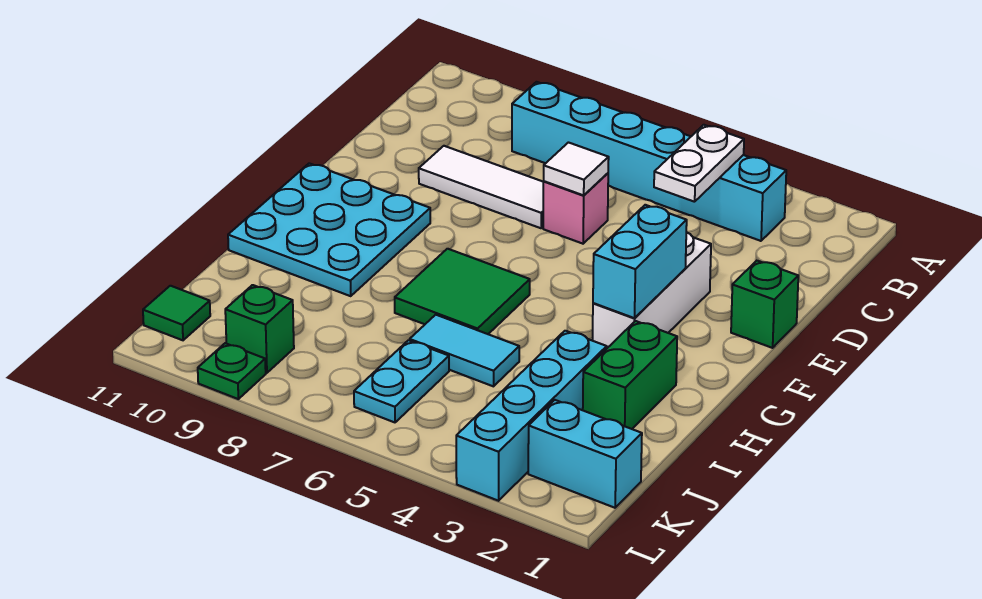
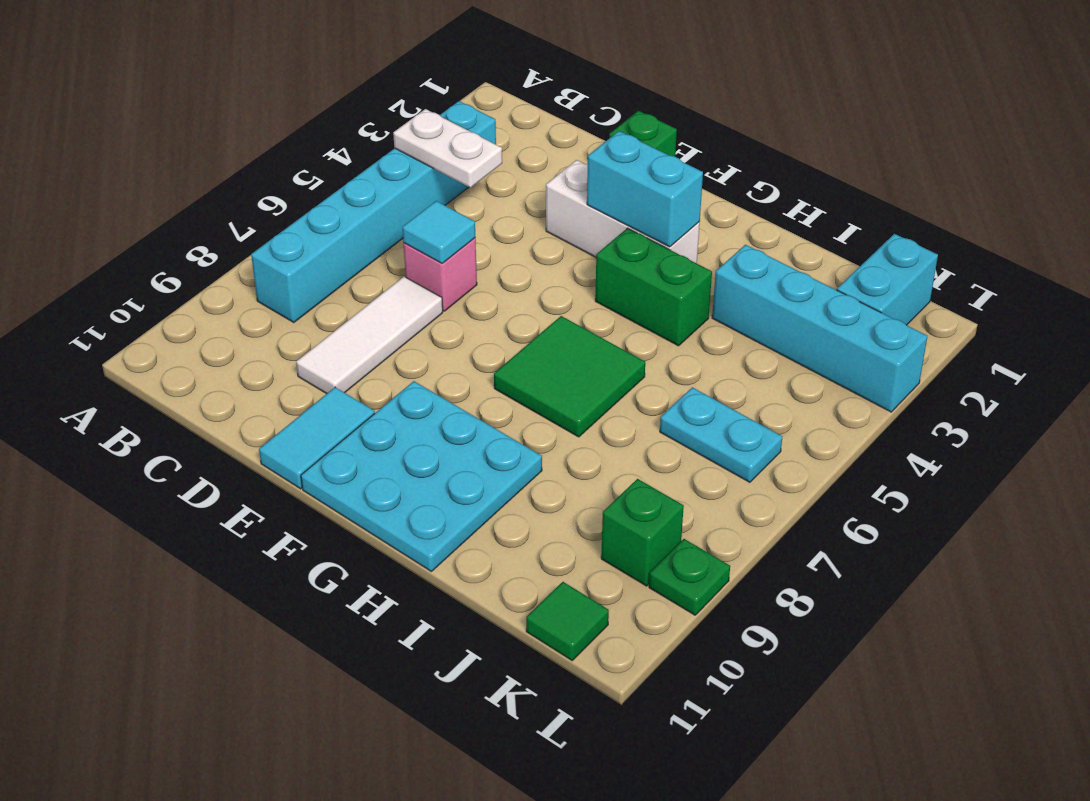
white tile D6 level 2 -> cyan tile D6 level 2
green brick H2:I2 level 1 -> green brick G4:H4 level 1
cyan tile I5:I6 level 1 -> cyan tile E10:E11 level 1

